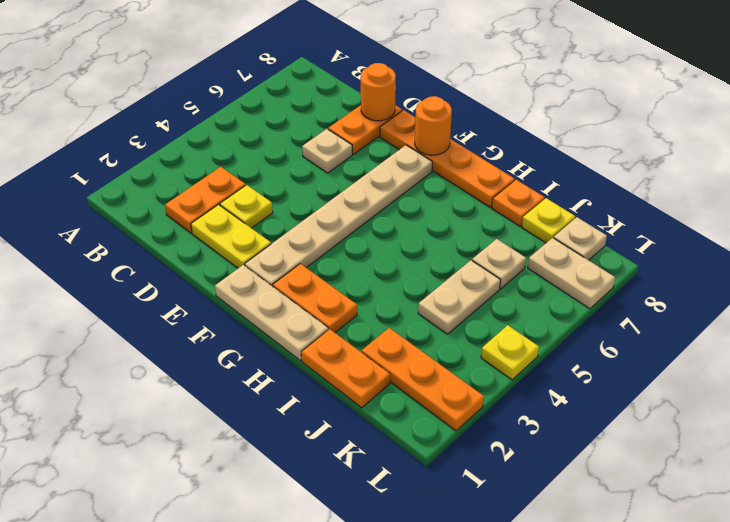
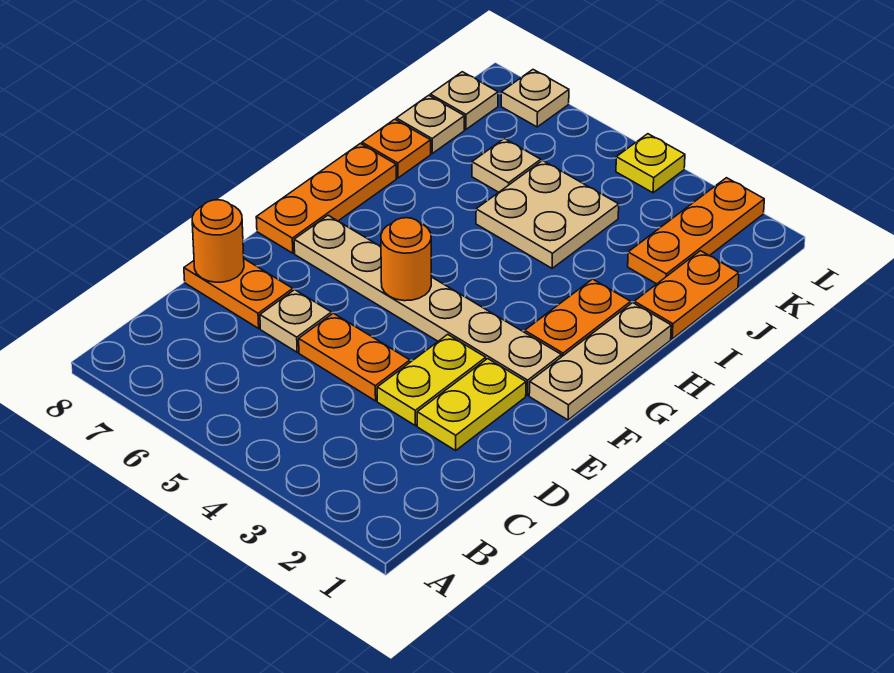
orange plate C2:C3 level 1 -> orange plate D4:D5 level 1
yellow plate D3 level 1 -> yellow plate D3:E3 level 1
orange plate E8:H8 level 1 -> orange plate F8:H8 level 1
orange round brick F8 level 2 -> orange round brick F5 level 2
tan plate J4:J5 level 1 -> tan plate I4:J5 level 1
yellow plate J8 level 1 -> tan plate J8 level 1
tan plate K7:L7 level 1 -> tan plate L7 level 1

